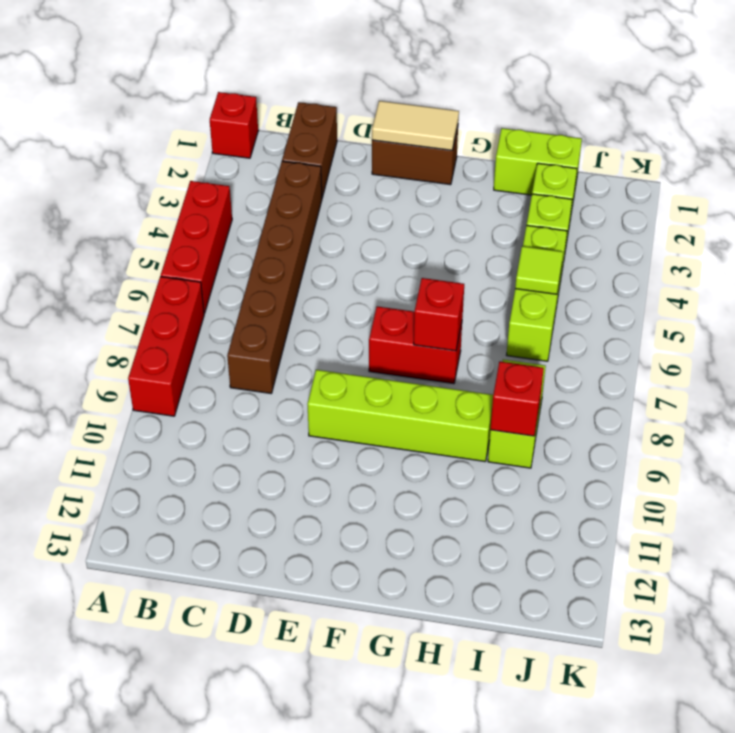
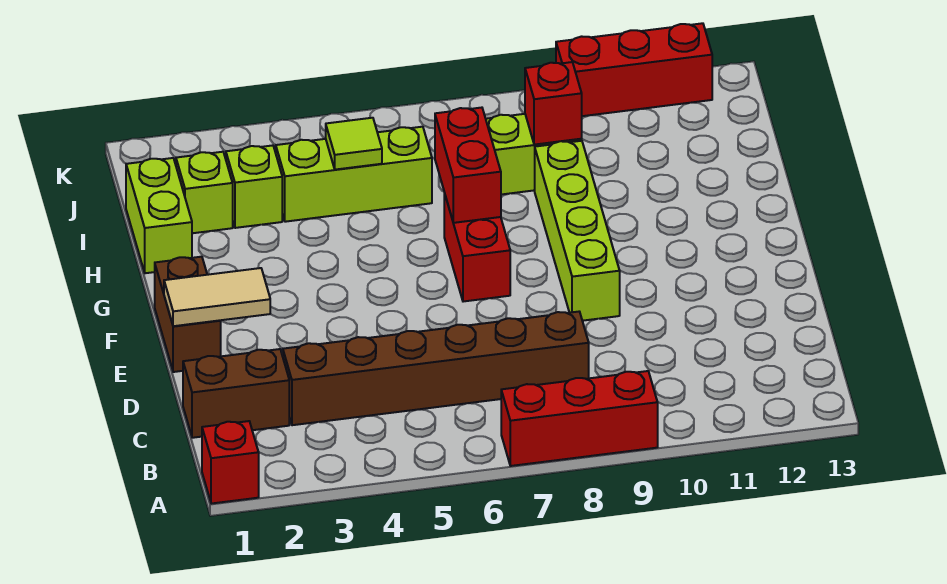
red brick A4:A6 level 1 -> red brick K10:K12 level 1
tan tile E1:F1 level 2 -> tan tile E1:E2 level 2
red brick G7 level 2 -> red brick G7:H7 level 2

